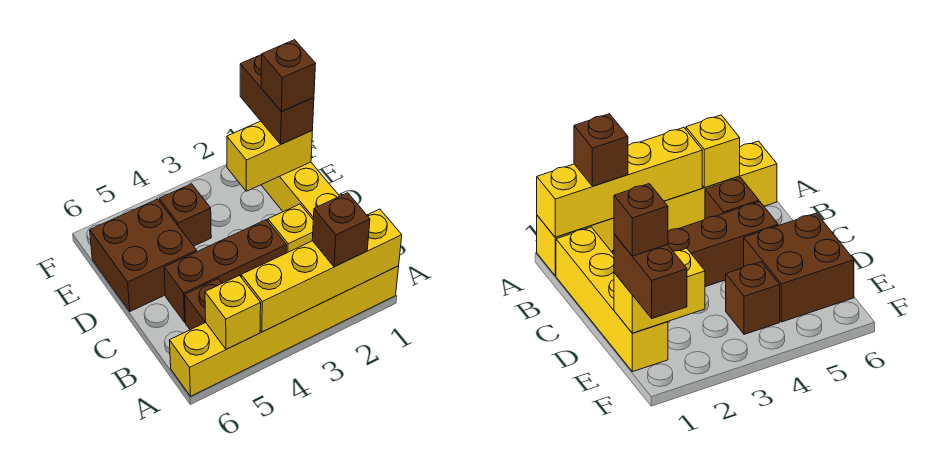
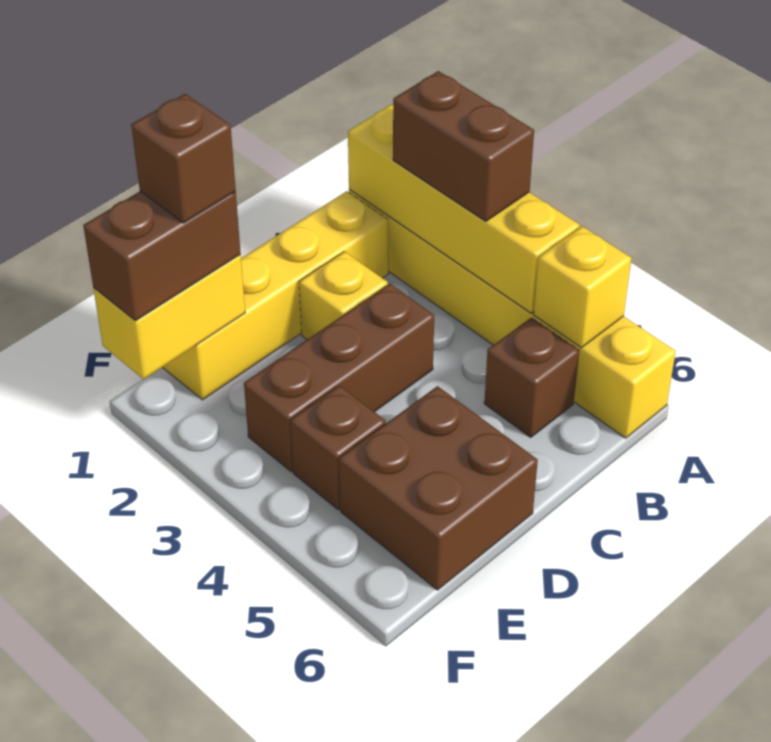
brown brick A2 level 3 -> brown brick A2:A3 level 3
brown brick C3:C5 level 1 -> brown brick C3:E3 level 1
yellow brick E1:E2 level 2 -> yellow brick E1:F1 level 2

